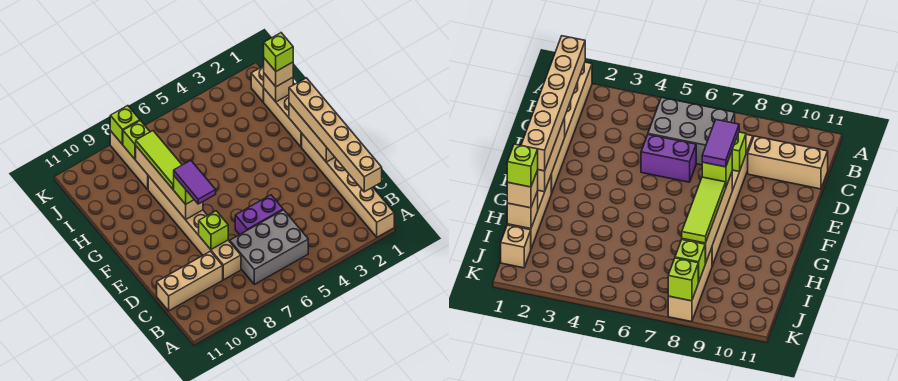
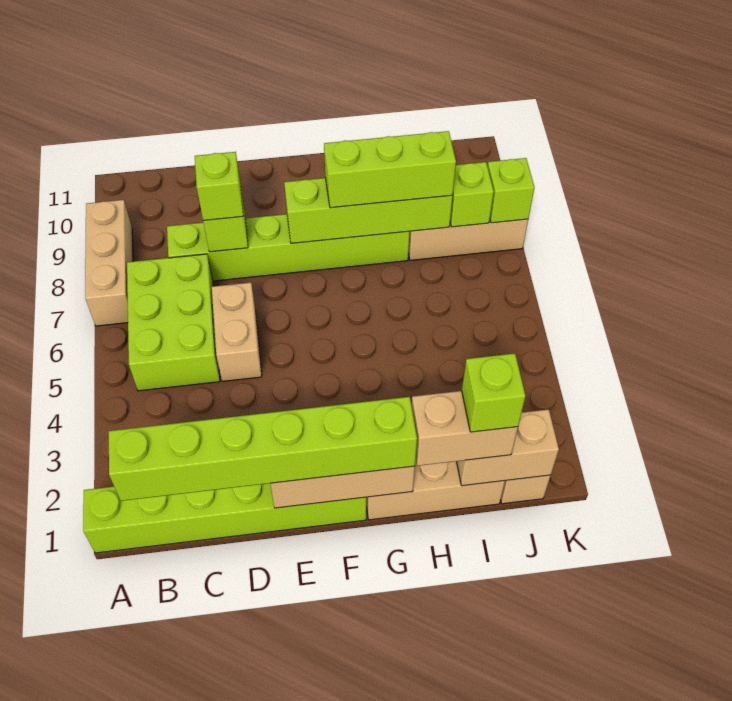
tan brick A1:F1 level 1 -> lime brick A1:F1 level 1
tan brick B1:G1 level 3 -> lime brick B1:G1 level 3
grey brick B5:C7 level 1 -> lime brick B5:C7 level 1
tan brick C8:H8 level 1 -> lime brick C8:H8 level 1
tan brick C9:C11 level 1 -> tan brick A7:A9 level 1
purple brick D5:D6 level 1 -> tan brick D5:D6 level 1
purple tile E8:F8 level 4 -> none
tan brick F8:I8 level 2 -> lime brick F8:I8 level 2
lime brick F8 level 3 -> lime brick D8 level 3
lime tile G8:I8 level 3 -> lime brick G8:I8 level 3
tan brick I1 level 2 -> tan brick I1:J1 level 2
tan brick I1 level 3 -> tan brick H1:I1 level 3

